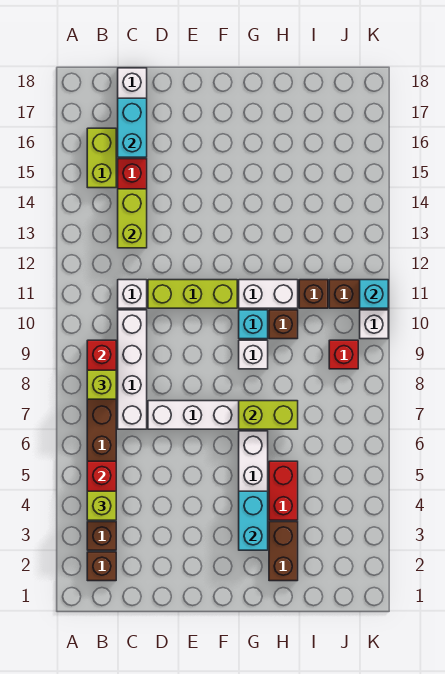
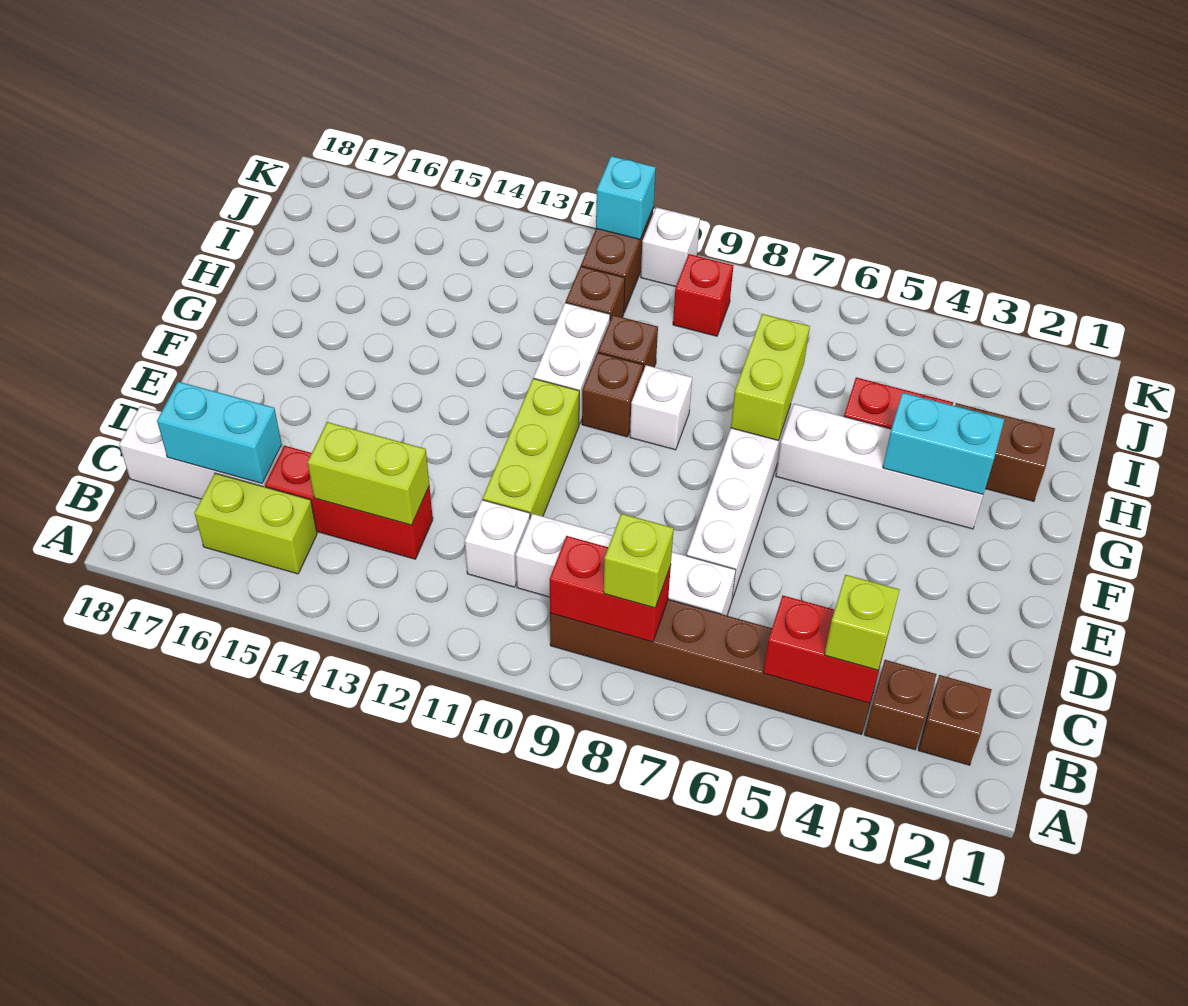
cyan brick G10 level 1 -> brown brick G10 level 1

